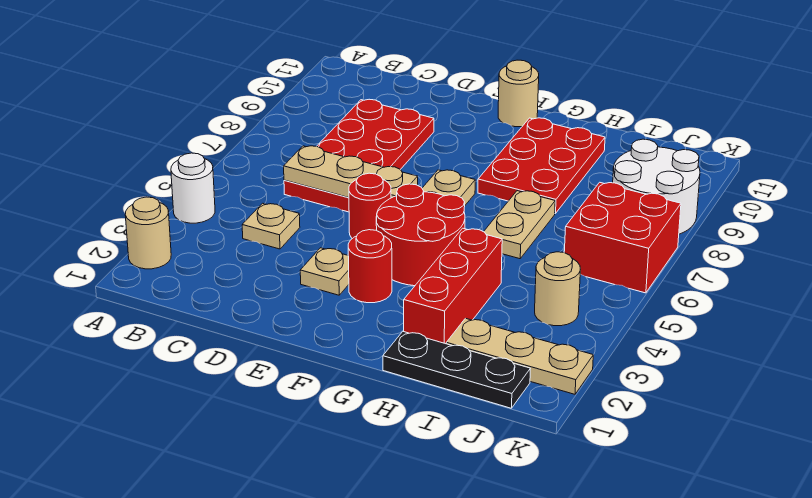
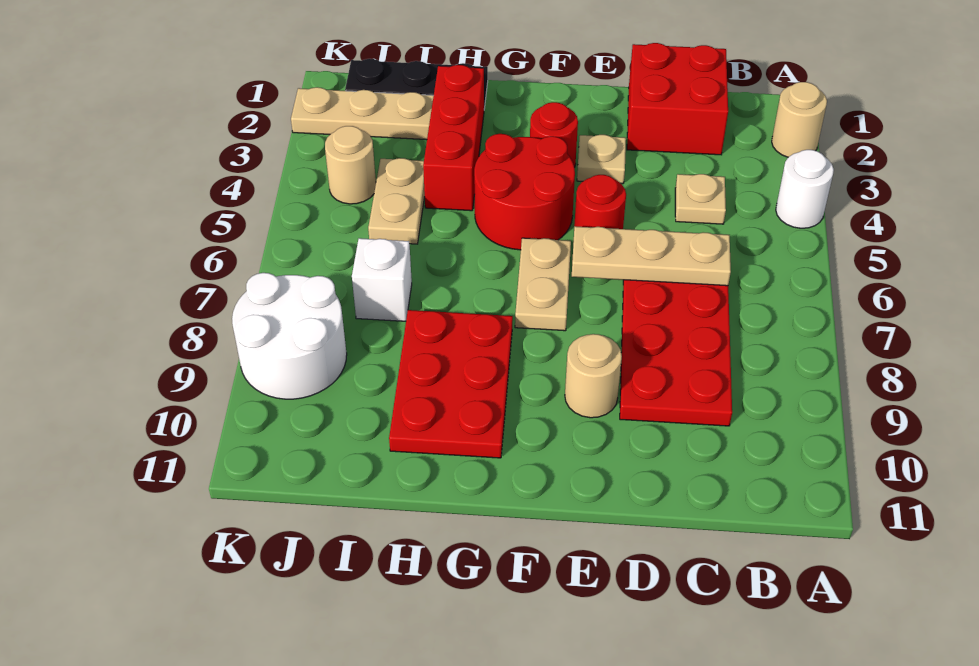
tan round brick F11 level 1 -> tan round brick E9 level 1
tan plate H6:H7 level 1 -> tan plate I4:I5 level 1
none -> white brick I7 level 1
red brick J6:K7 level 1 -> red brick C1:D2 level 1

